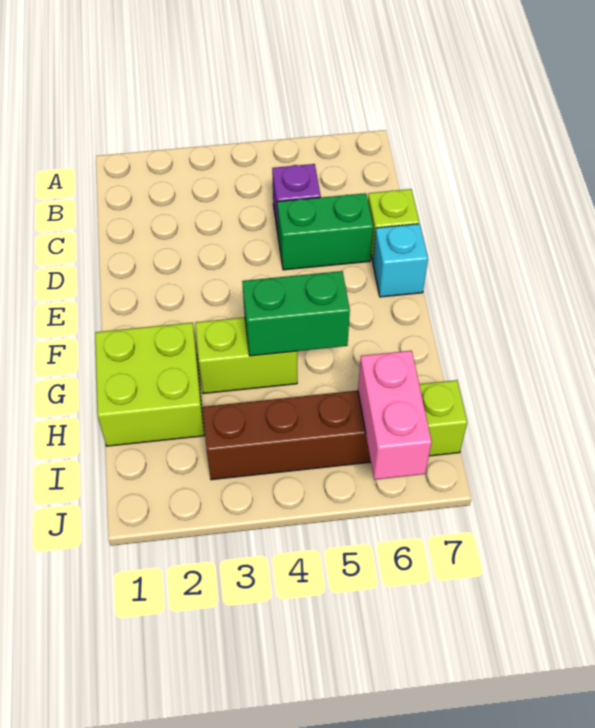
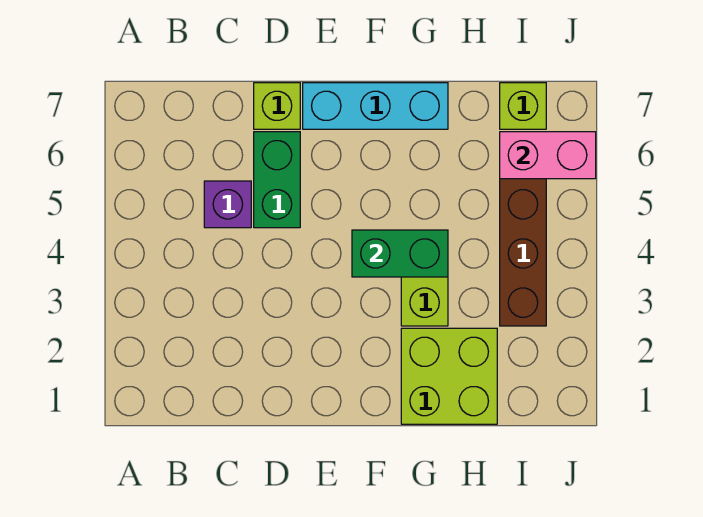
cyan brick E7 level 1 -> cyan brick E7:G7 level 1
green brick G4:G5 level 2 -> green brick F4:G4 level 2

